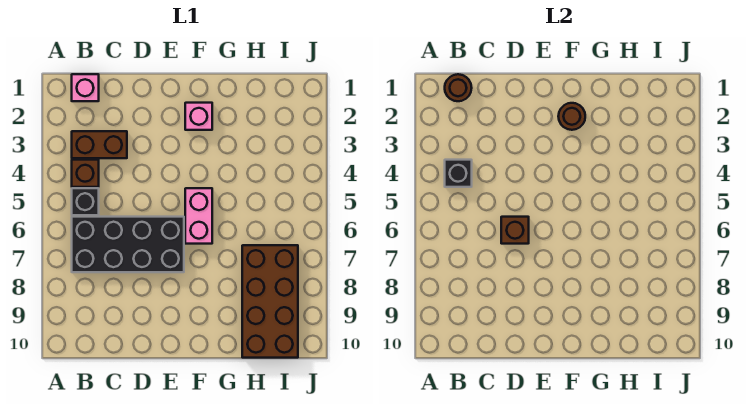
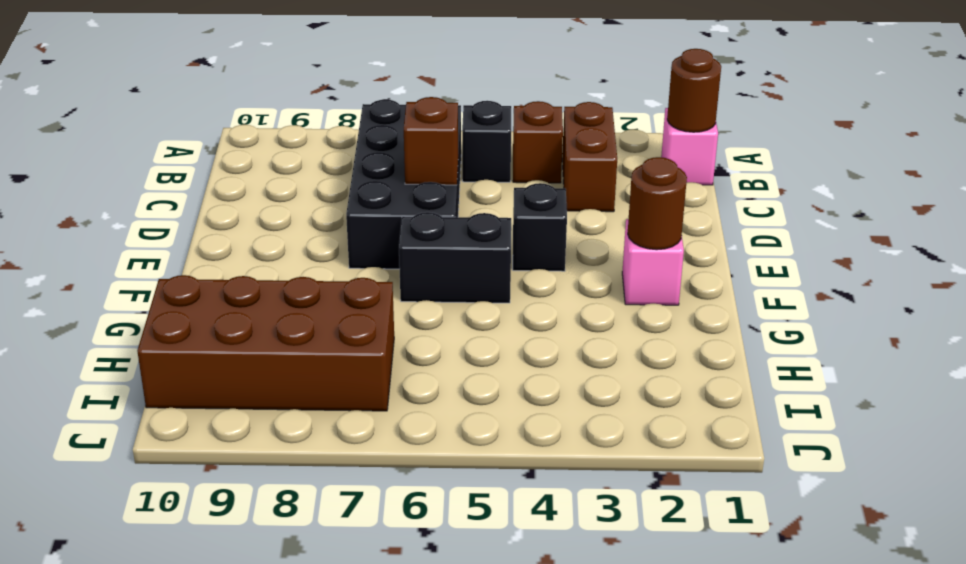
black brick B4 level 2 -> black brick E4 level 1
pink brick F5:F6 level 1 -> black brick F5:F6 level 1

